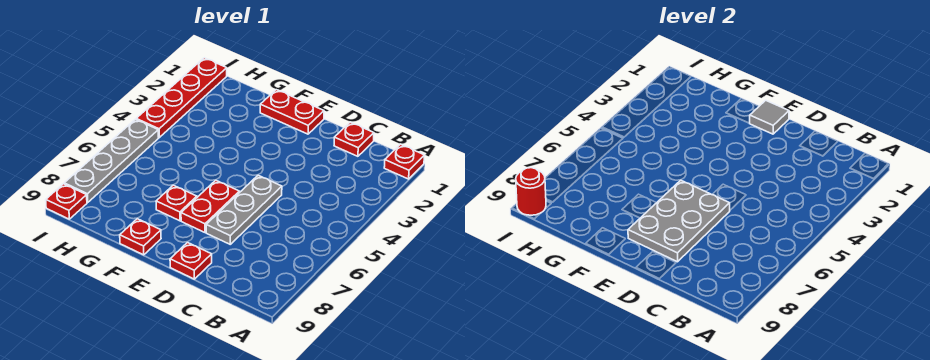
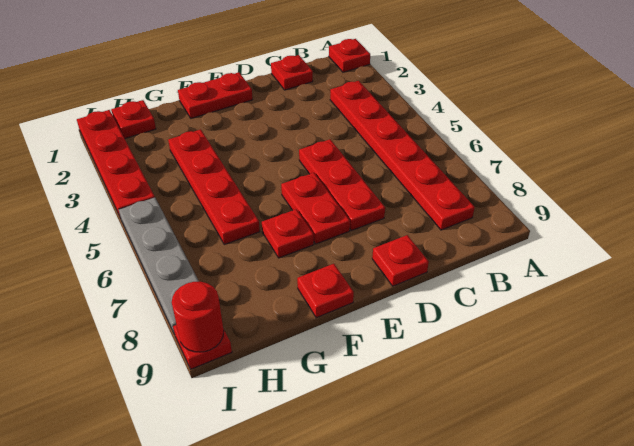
none -> red plate B3:B8 level 1
grey plate D5:D7 level 1 -> red plate D5:D7 level 1
grey plate D6:E8 level 2 -> none
grey tile E1 level 2 -> none
none -> red plate G3:G6 level 1
none -> red plate H1 level 1

